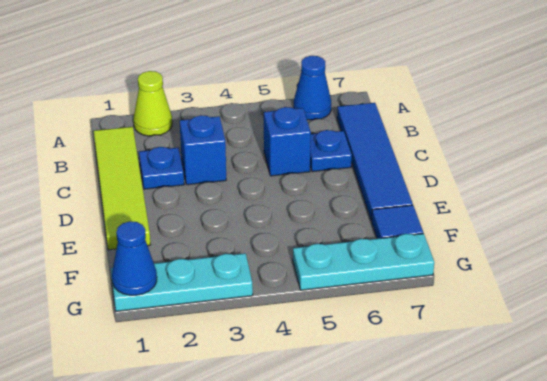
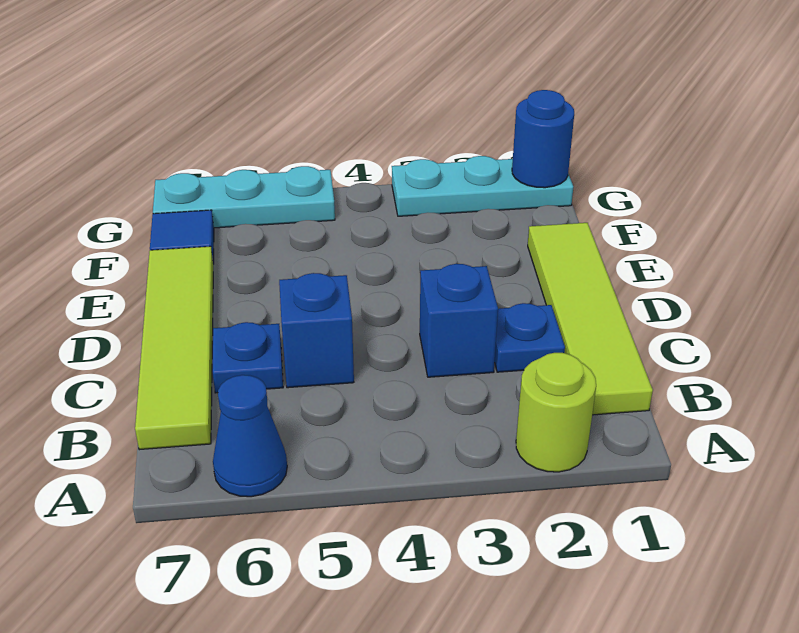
lime cone A2 level 1 -> lime round brick A2 level 1
blue tile B7:E7 level 1 -> lime tile B7:E7 level 1
blue cone G1 level 2 -> blue round brick G1 level 2

